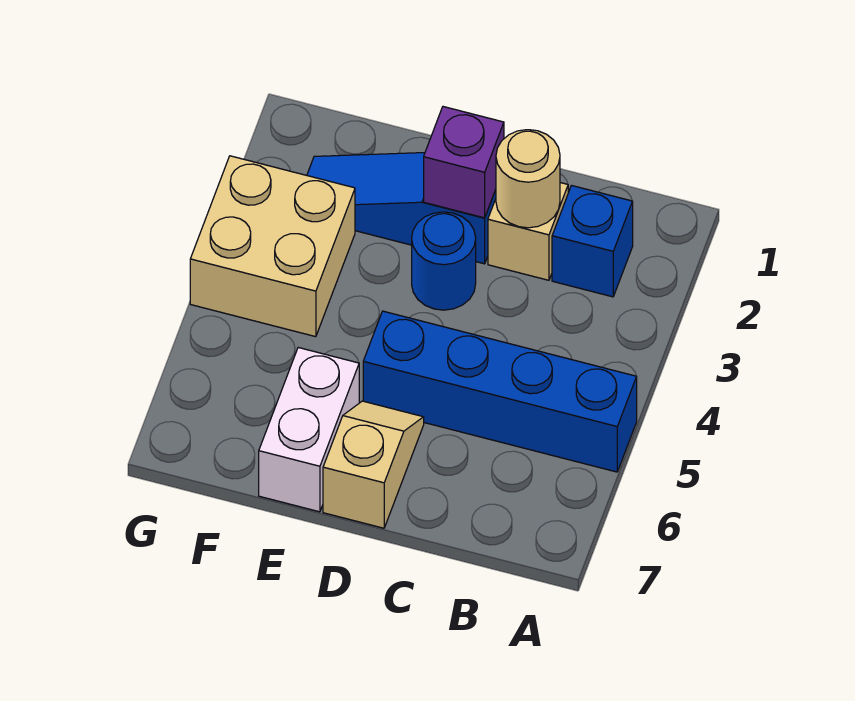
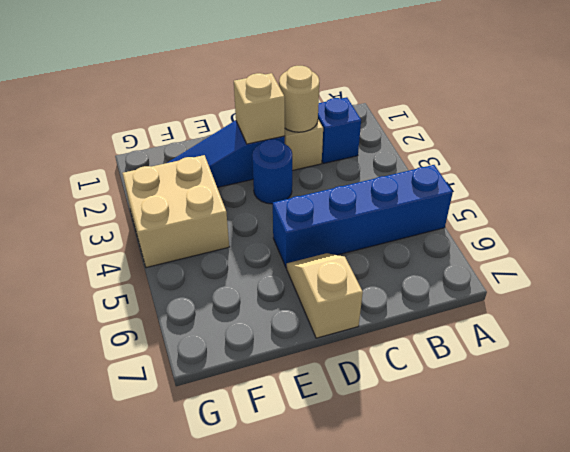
purple brick D2 level 2 -> tan brick D2 level 2
white brick E6:E7 level 1 -> none

